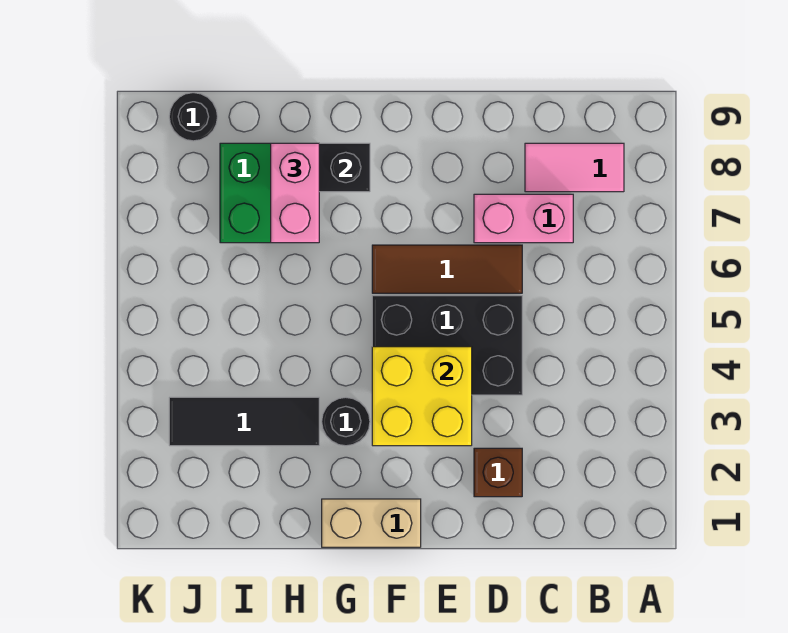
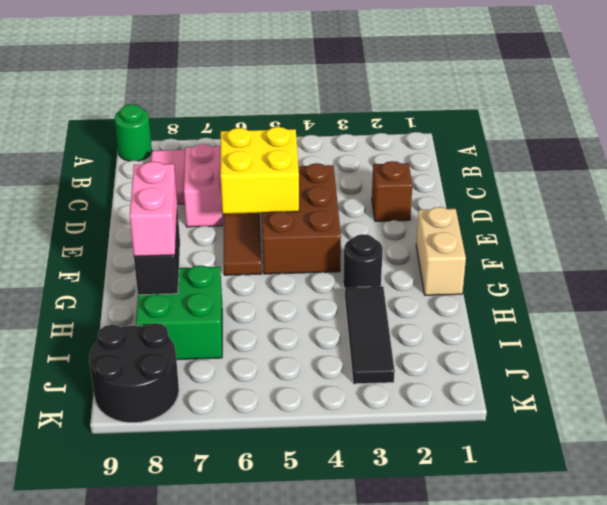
none -> green round brick A9 level 1
black brick D4:F5 level 1 -> brown brick D4:F5 level 1
yellow brick E3:F4 level 2 -> yellow brick D5:E6 level 2
pink brick H7:H8 level 3 -> pink brick G8:H8 level 3
black round brick J9 level 1 -> black round brick J8:K9 level 1

